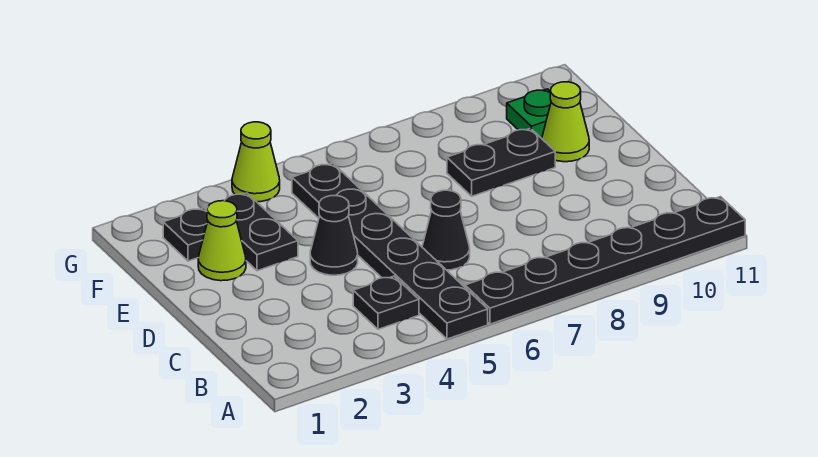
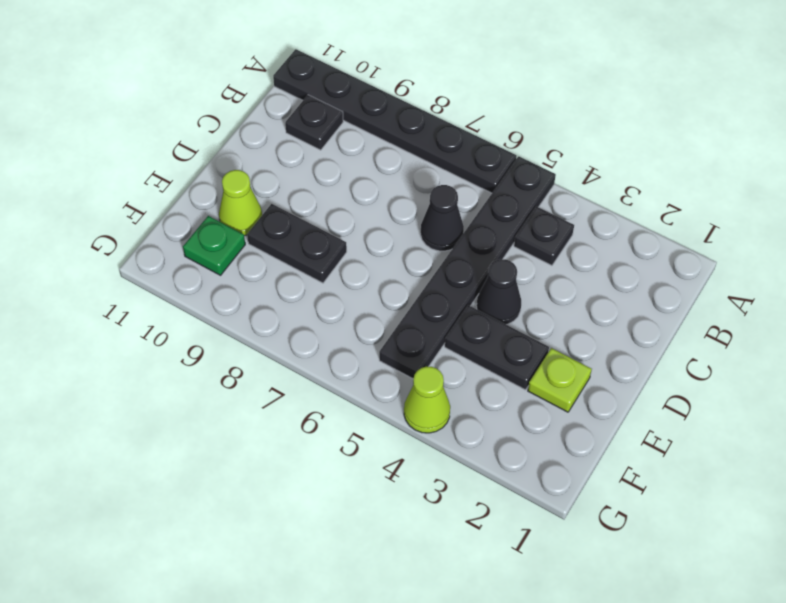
lime cone E2 level 1 -> lime plate E2 level 1
black plate E3:F3 level 1 -> black plate E3:E4 level 1
black plate F2 level 1 -> black plate B10 level 1

